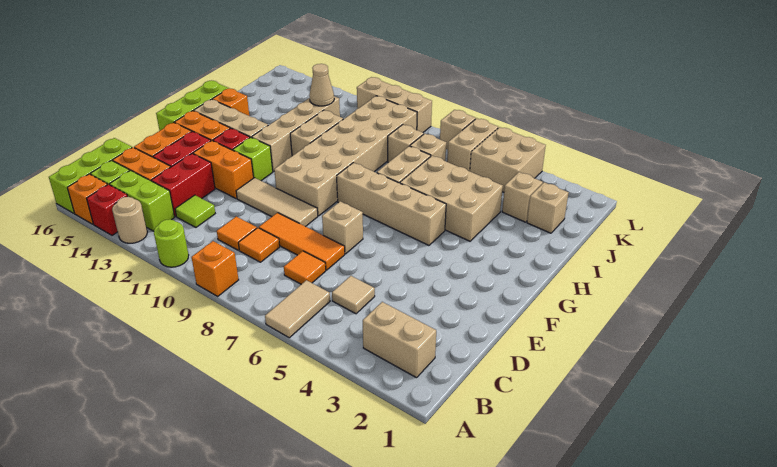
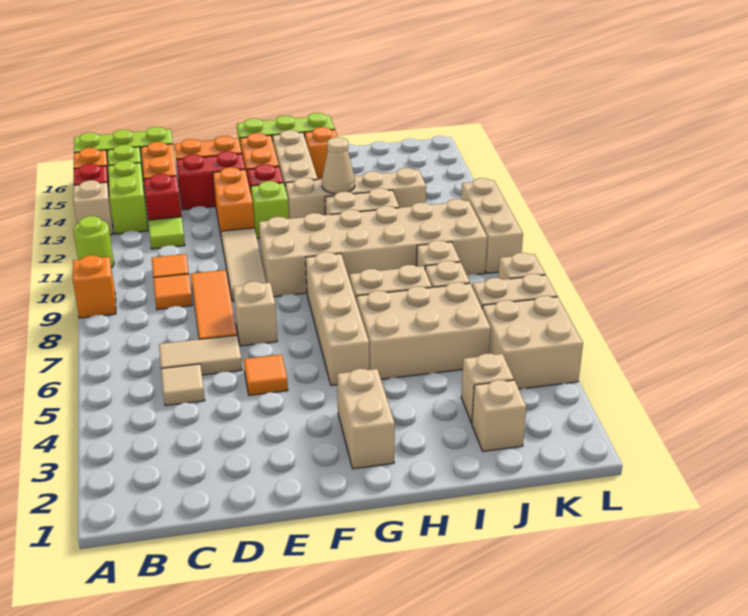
tan tile A6:B6 level 1 -> tan tile C6:D6 level 1
tan round brick A13 level 1 -> tan brick A13 level 1
tan brick B2:B3 level 1 -> tan brick G2:G3 level 1
orange tile C7 level 1 -> orange tile E5 level 1
red brick C13:D13 level 1 -> red brick C13 level 1
tan brick H4:I6 level 1 -> tan brick H5:J6 level 1
tan cone J12 level 2 -> tan cone H12 level 2

